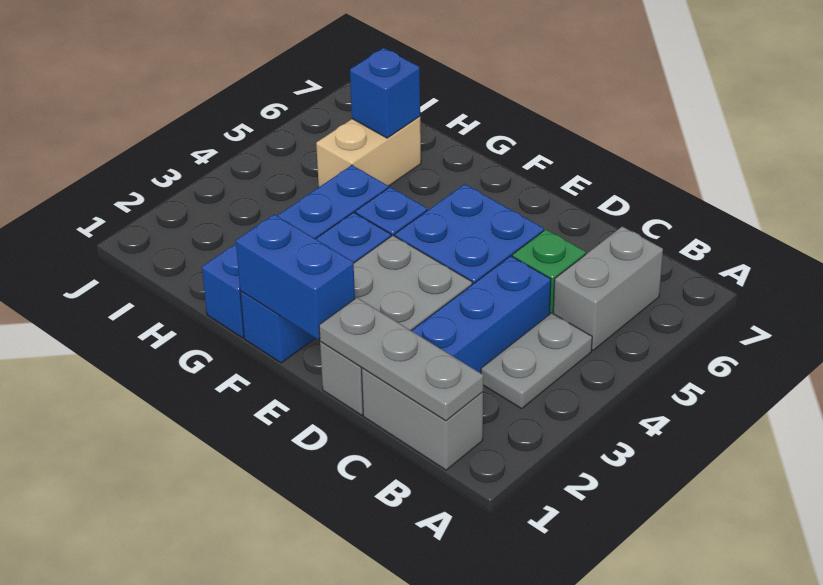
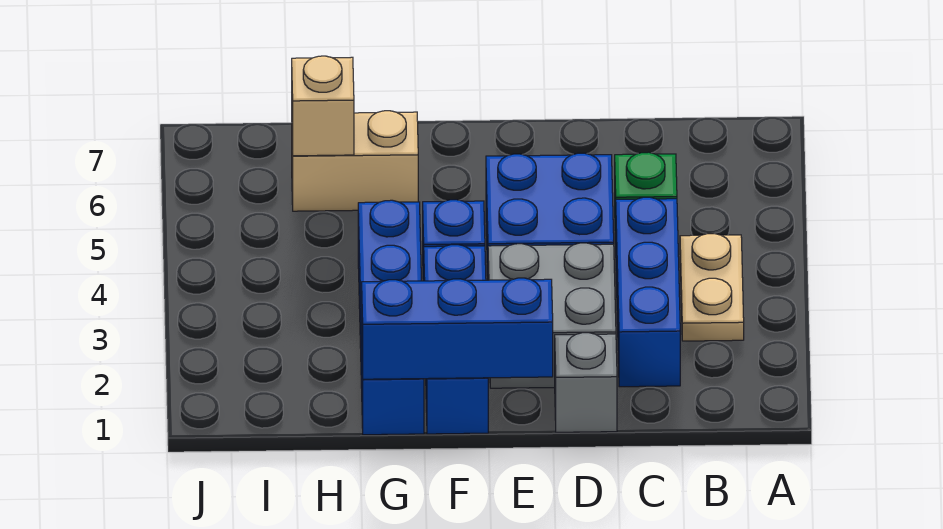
grey brick B1:C1 level 1 -> none
grey plate B1:D1 level 2 -> none
grey plate B3:B4 level 1 -> tan plate B3:B4 level 1
grey brick B5:B6 level 1 -> none
blue brick E1:F1 level 2 -> blue brick E1:G1 level 2
tan brick H5:H6 level 1 -> tan brick G6:H6 level 1
blue brick H6 level 2 -> tan brick H6 level 2

